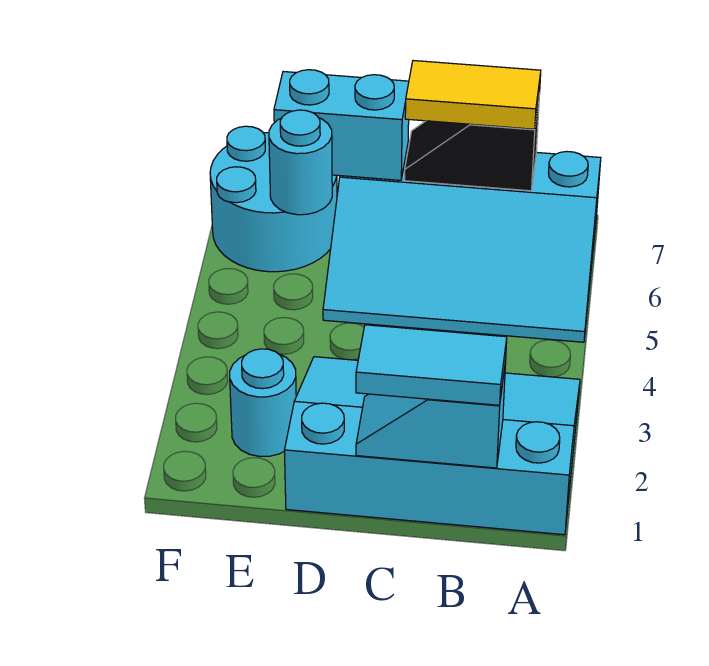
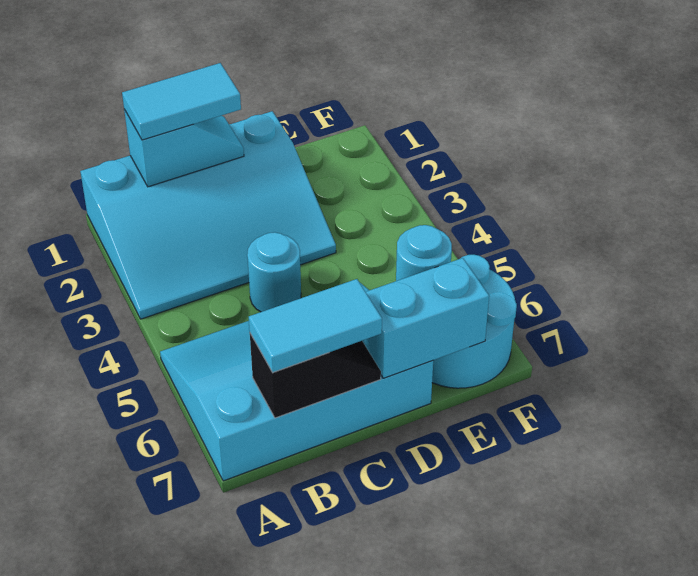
yellow tile B7:C7 level 3 -> cyan tile B7:C7 level 3
cyan round brick E2 level 1 -> cyan round brick C4 level 1

